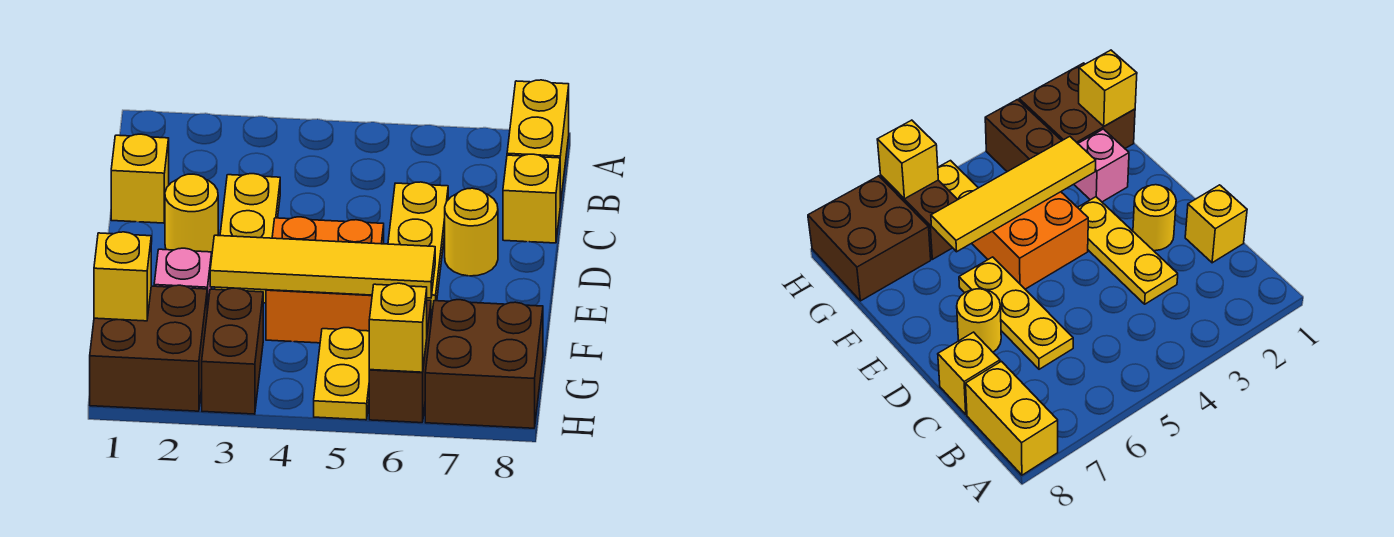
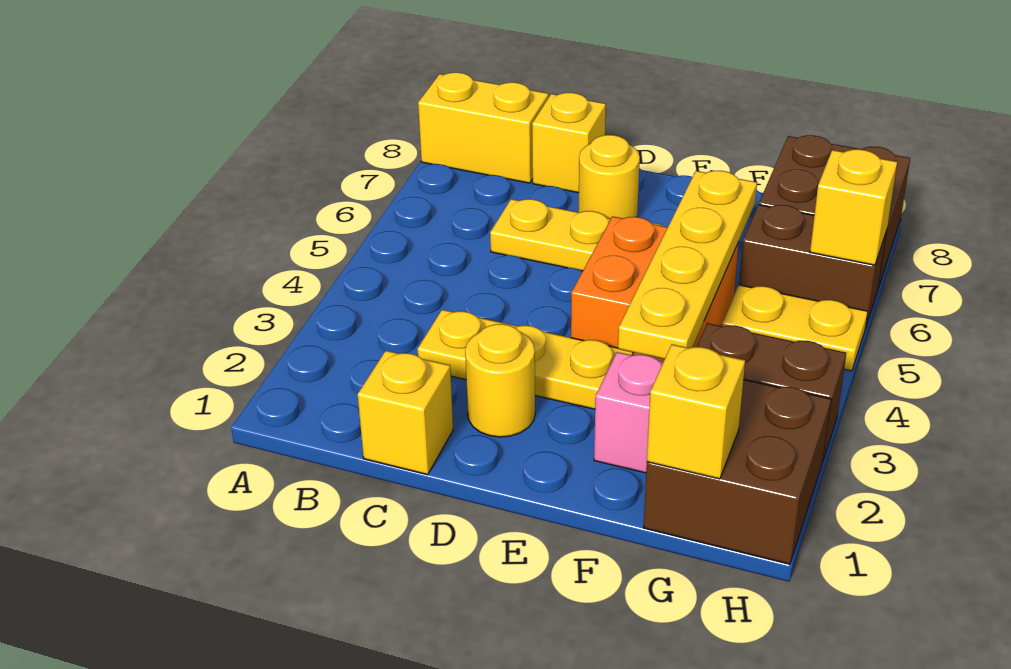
yellow tile F3:F6 level 2 -> yellow plate F3:F6 level 2

